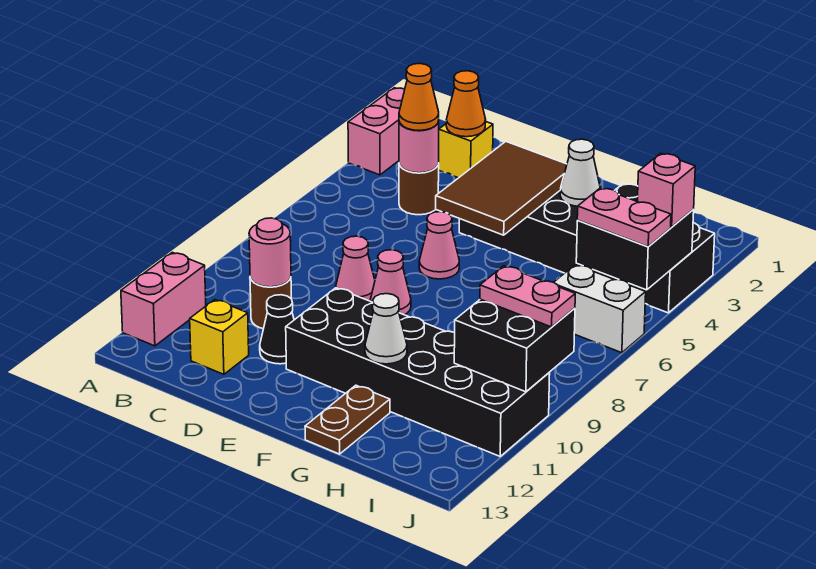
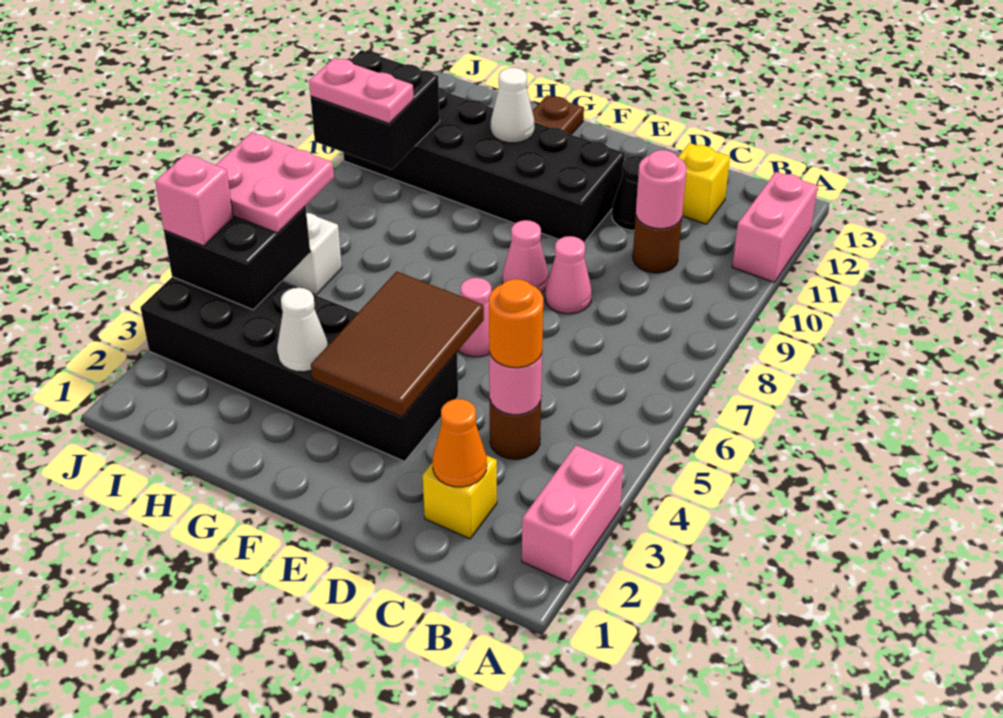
orange cone C4 level 3 -> orange round brick C4 level 3
pink plate I5:J5 level 3 -> pink plate I5:J6 level 3

